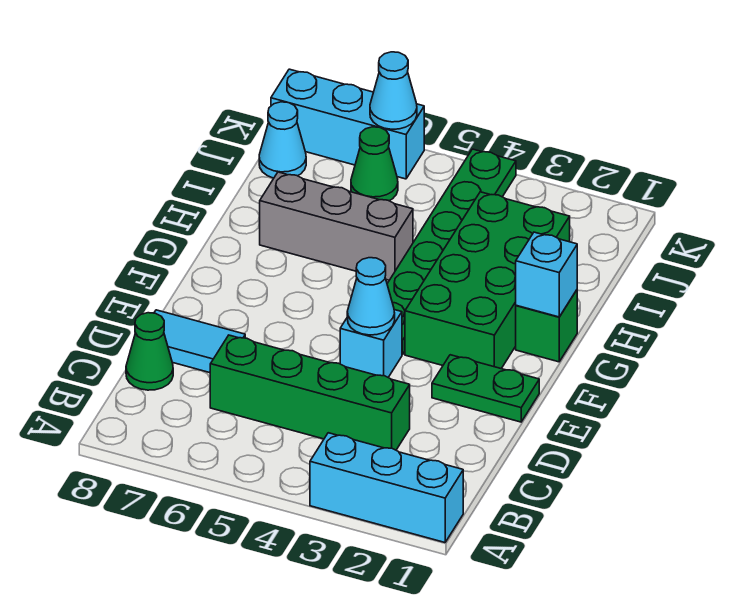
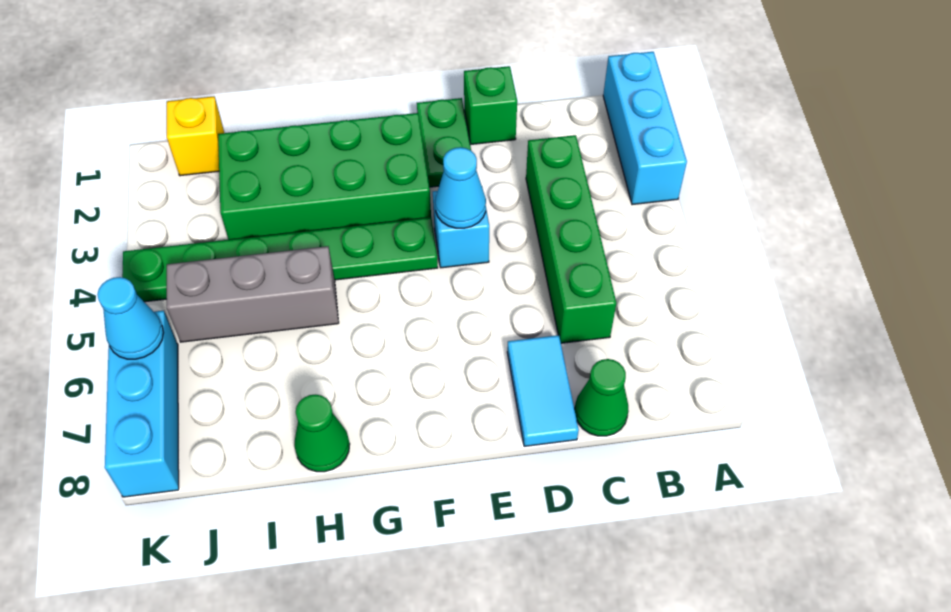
green brick G1 level 1 -> green brick D1 level 1
cyan brick G1 level 2 -> none
grey brick H5:H7 level 1 -> grey brick H5:J5 level 1
none -> yellow brick J1 level 1
green cone J6 level 1 -> green cone H8 level 1
cyan cone J8 level 1 -> none

